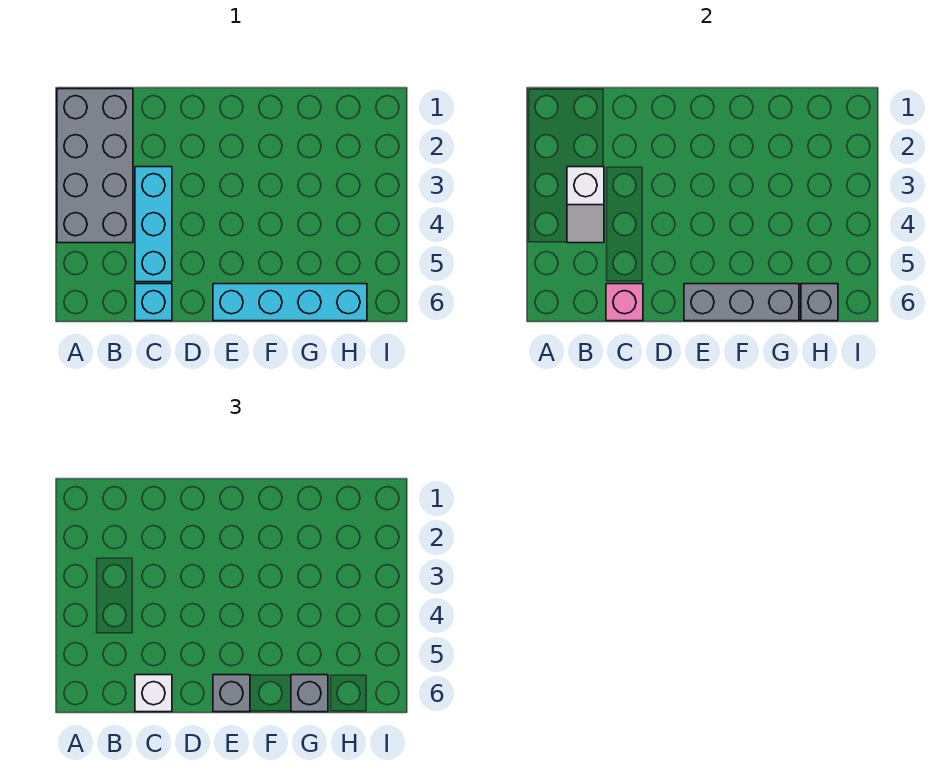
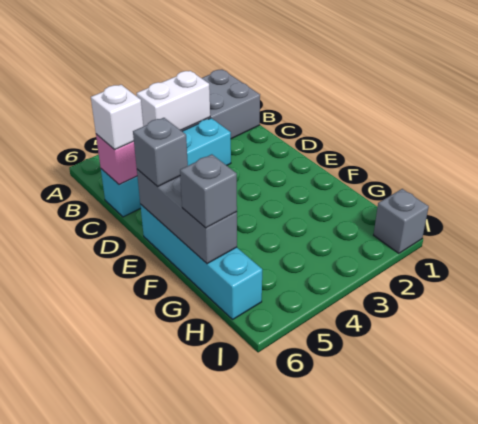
white slope B3:B4 level 2 top 3 -> white brick B3:B4 level 2
grey brick H6 level 2 -> grey brick I1 level 1

